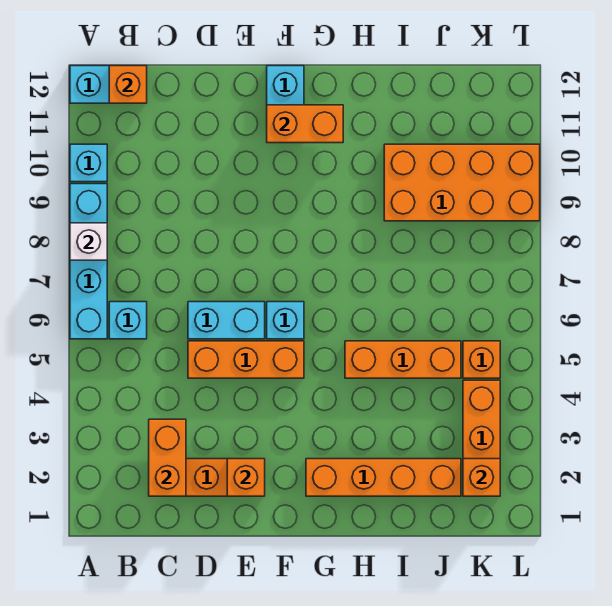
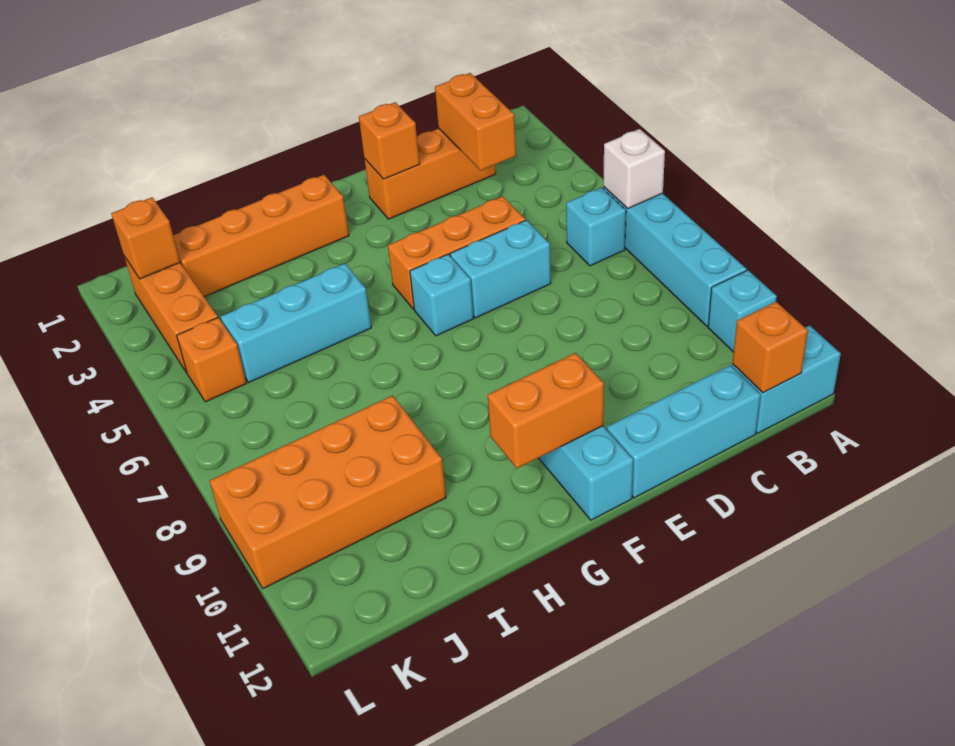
white brick A8 level 2 -> white brick A6 level 2
none -> cyan brick C12:E12 level 1
orange brick H5:J5 level 1 -> cyan brick H5:J5 level 1

